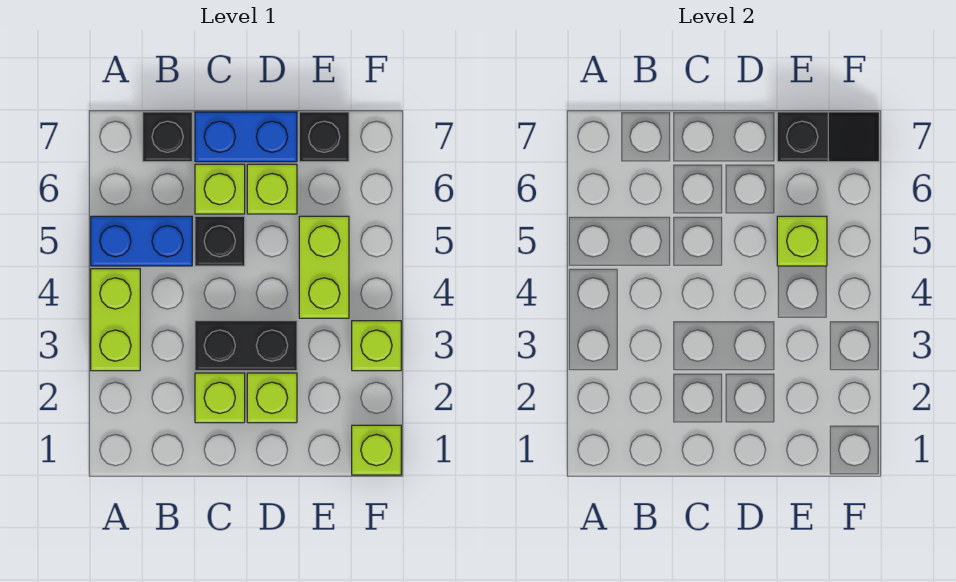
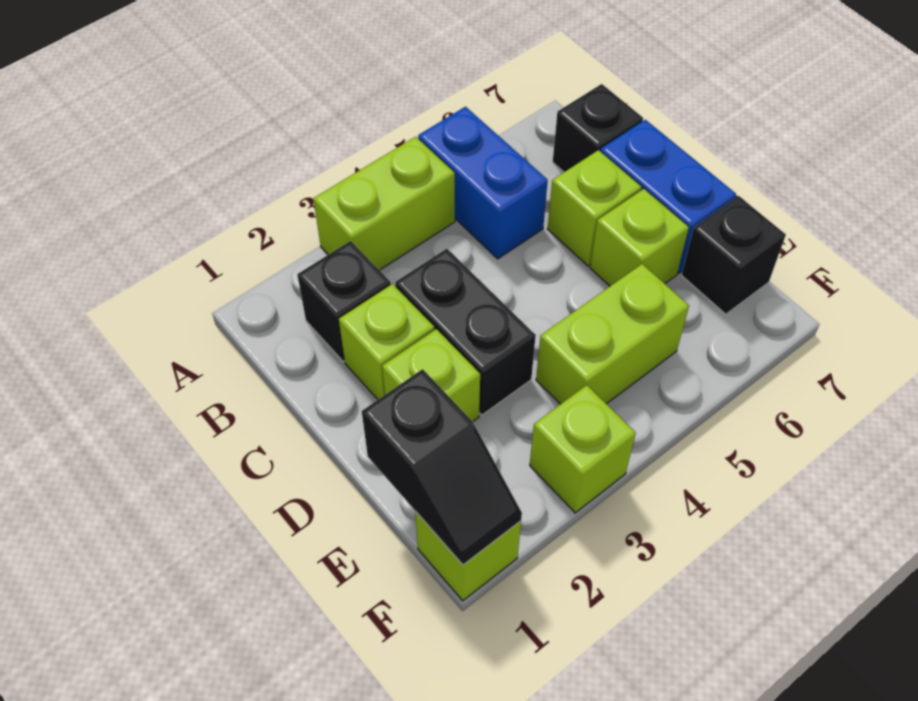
black brick C5 level 1 -> black brick B2 level 1
lime brick E5 level 2 -> none
black slope E7:F7 level 2 top E -> black slope E1:F1 level 2 top E

